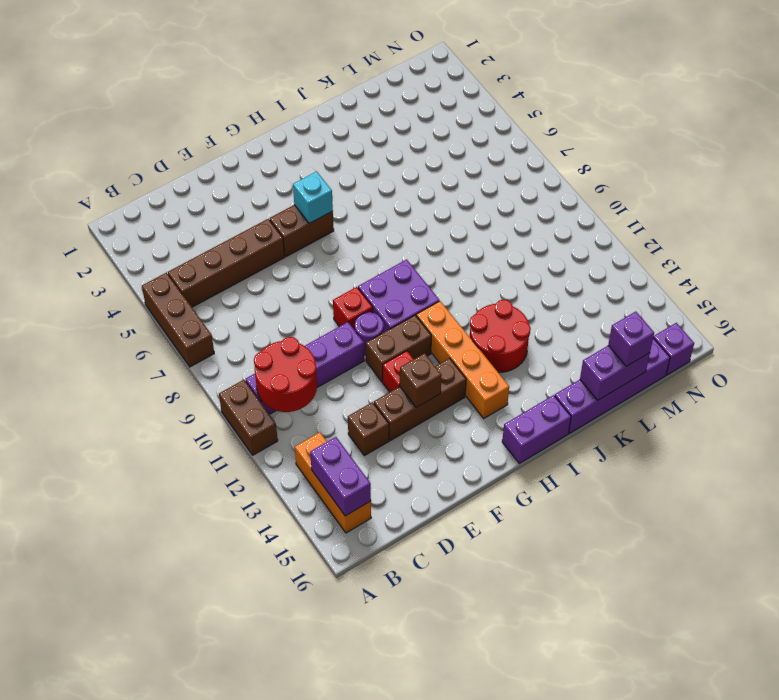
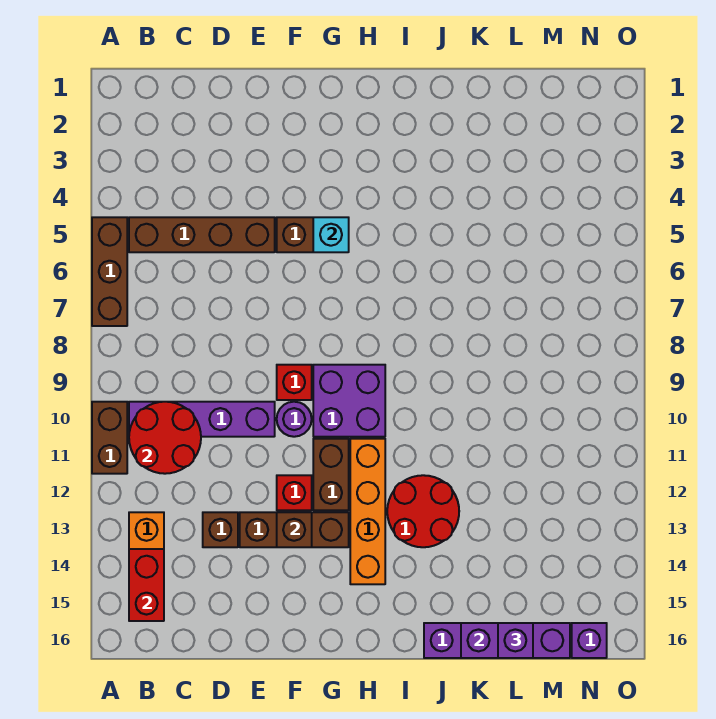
purple brick B14:B15 level 2 -> red brick B14:B15 level 2
brown brick F11:G11 level 1 -> brown brick G11:G12 level 1
purple brick H16:I16 level 1 -> none

